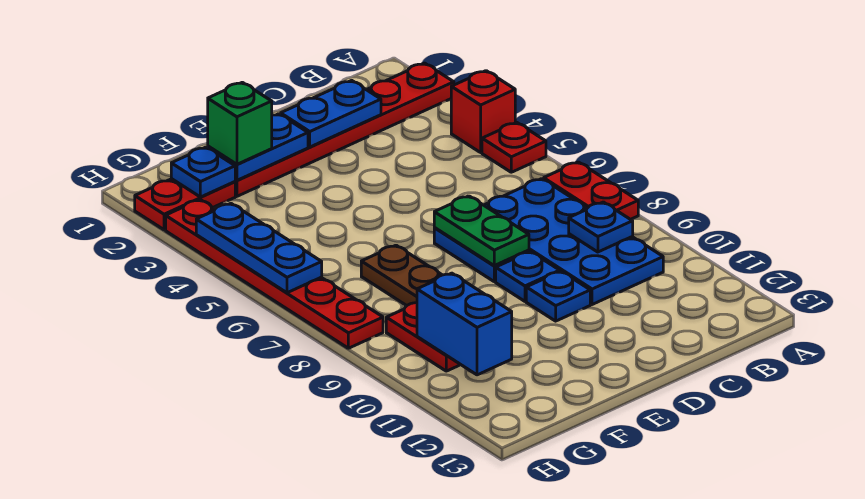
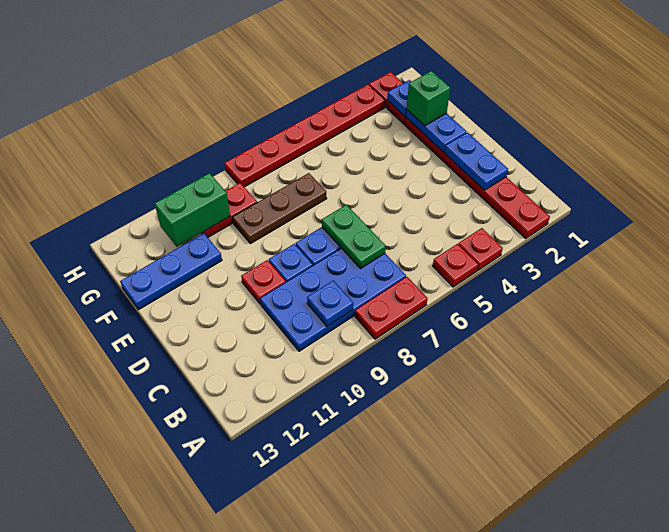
red brick A4 level 1 -> red plate A4 level 1
green plate D7:D8 level 2 -> green plate C7:D7 level 2
blue plate D10 level 1 -> red plate D10 level 1
blue brick G10:G11 level 2 -> green brick G10:G11 level 2
blue plate H4:H6 level 2 -> blue plate F11:F13 level 1

